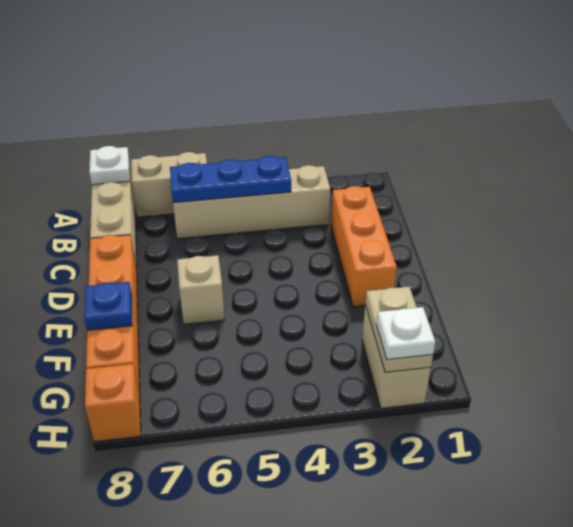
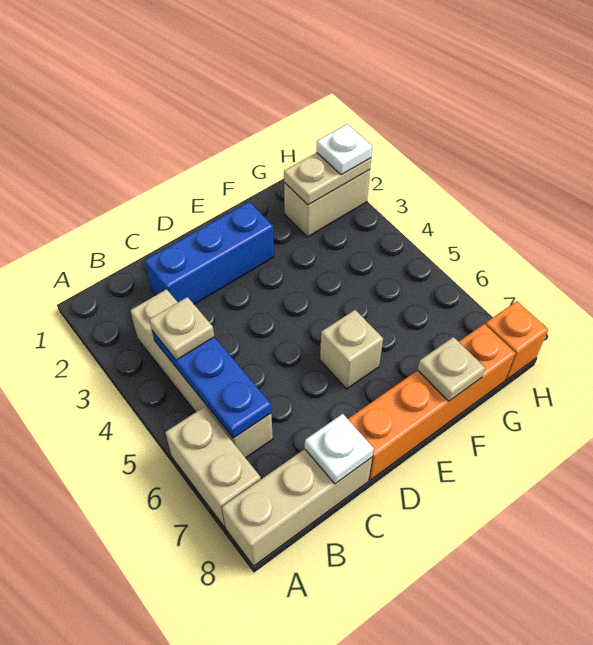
white plate A8 level 2 -> white plate C8 level 2
none -> tan plate B4 level 3
orange brick C2:E2 level 1 -> blue brick C2:E2 level 1
blue plate F8 level 2 -> tan plate F8 level 2

